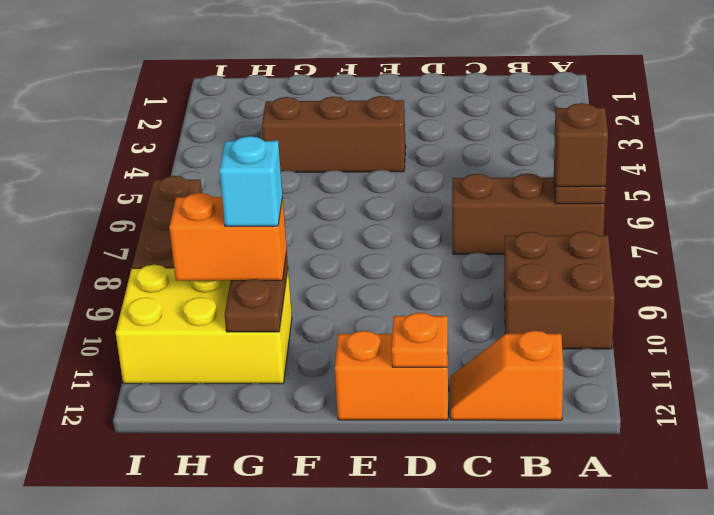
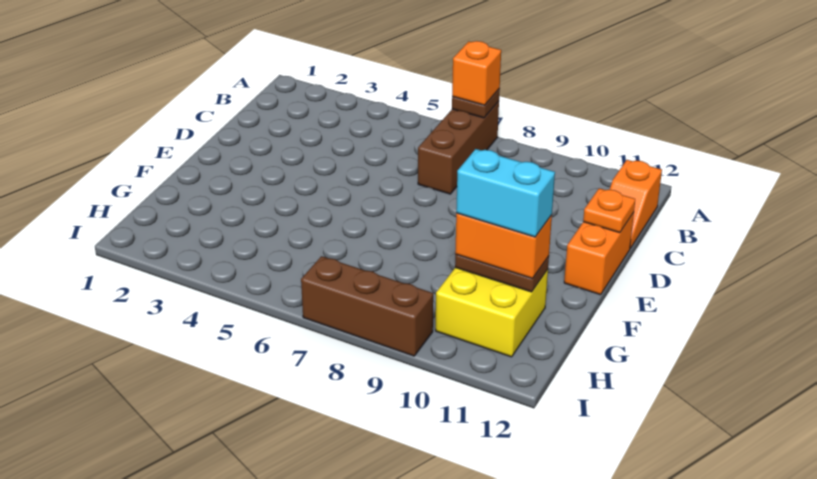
brown brick A7 level 3 -> orange brick A7 level 3
brown brick A9:B10 level 1 -> none
brown brick E4:G4 level 1 -> none
yellow brick G10:I11 level 1 -> yellow brick G10:H11 level 1
orange brick G10:H10 level 3 -> orange brick G10:G11 level 3
cyan brick G10 level 4 -> cyan brick G10:G11 level 4

